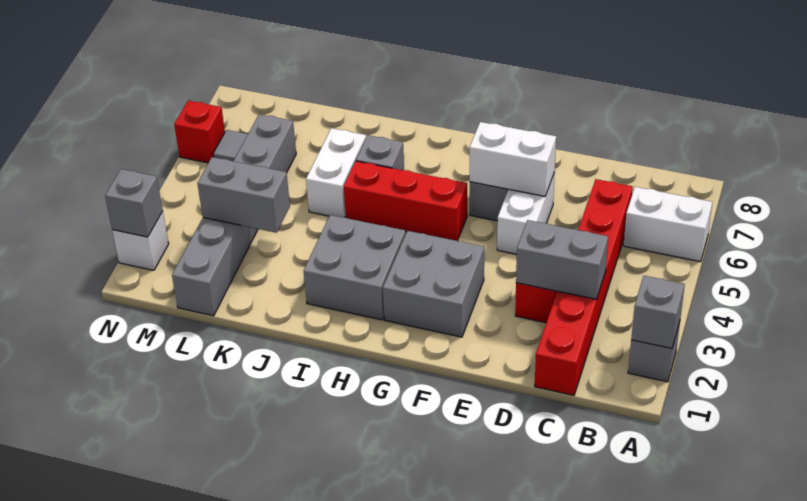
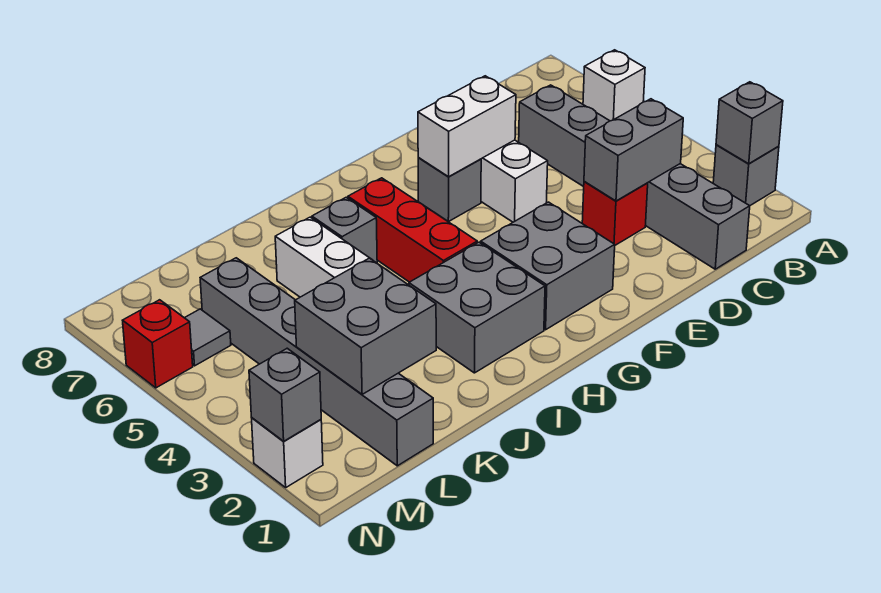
white brick A6:B6 level 1 -> white brick A6 level 1
red brick C1:C6 level 1 -> grey brick C1:C6 level 1
red brick G5:I5 level 1 -> red brick H4:H6 level 1
grey brick K3:L3 level 2 -> grey brick K2:L3 level 2

